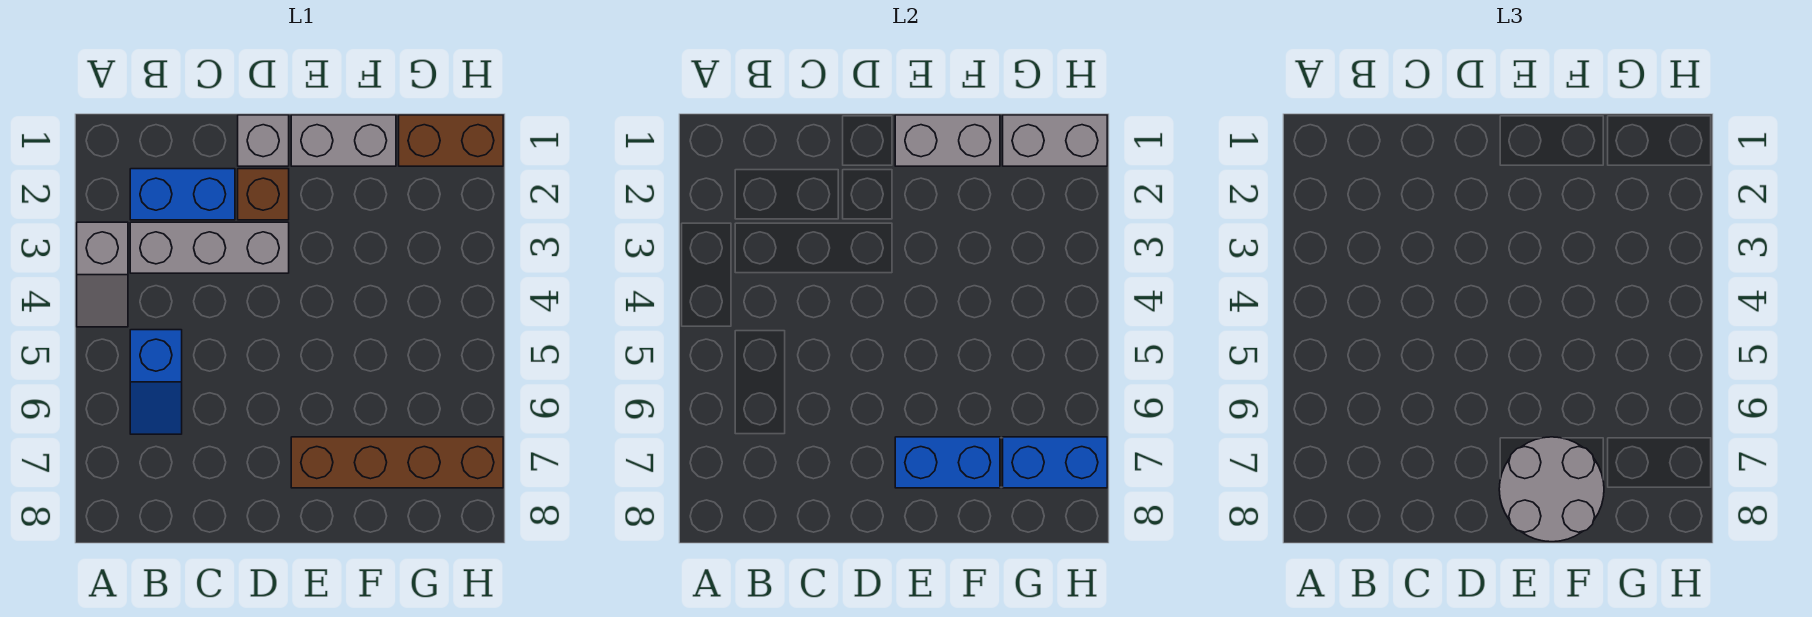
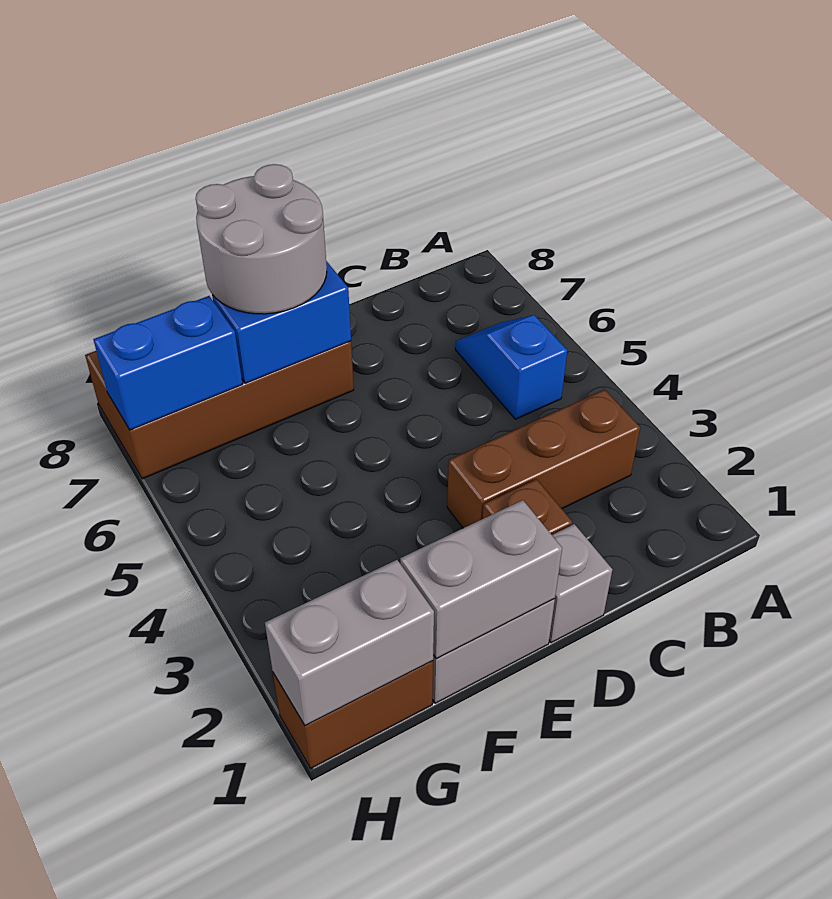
grey slope A3:A4 level 1 top 3 -> none
blue brick B2:C2 level 1 -> none
grey brick B3:D3 level 1 -> brown brick B3:D3 level 1
brown brick E7:H7 level 1 -> brown brick E7:H8 level 1

